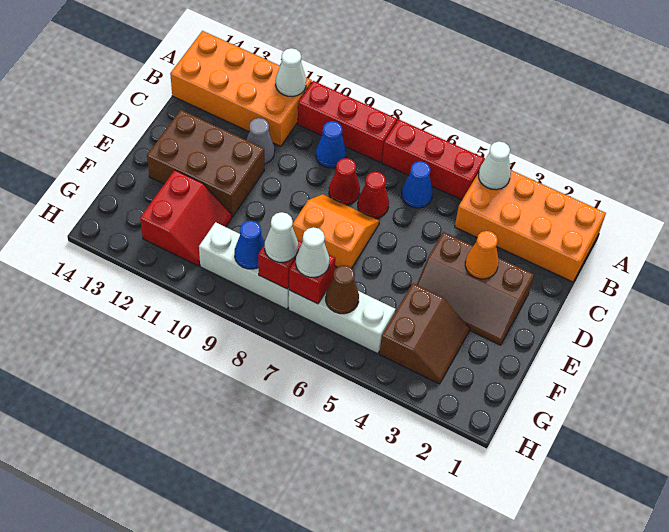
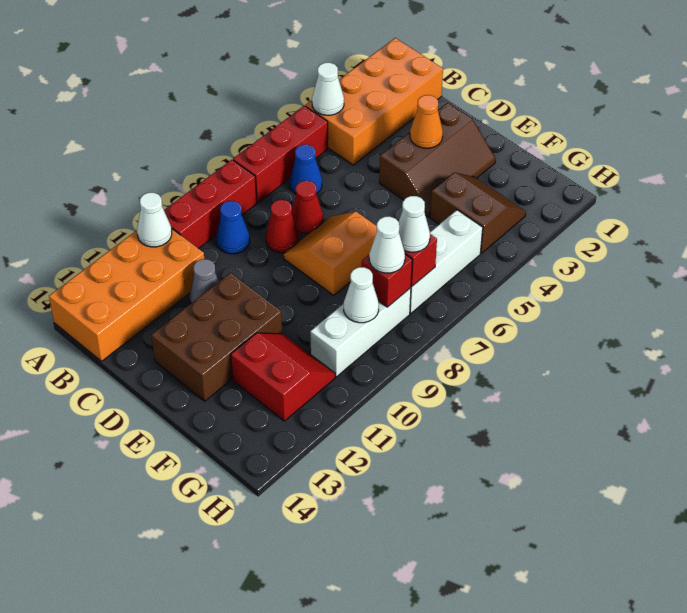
brown cone G6 level 2 -> none
blue cone G9 level 2 -> white cone G9 level 2

